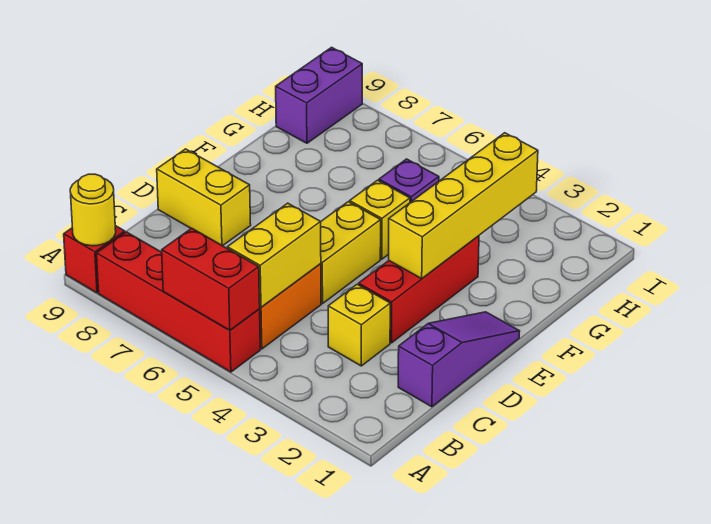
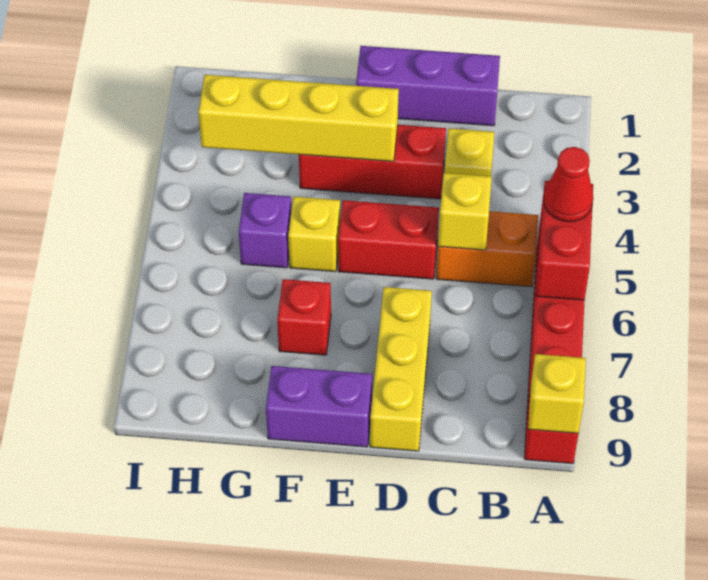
none -> red cone A5 level 3
yellow round brick A9 level 2 -> yellow brick A9 level 2
yellow brick B5:C5 level 2 -> yellow brick C5 level 2
purple slope C1:E1 level 1 top C -> purple brick C1:E1 level 1
yellow brick D5:E5 level 1 -> red brick D5:E5 level 1
yellow brick D8:D9 level 1 -> yellow brick D7:D9 level 1
none -> red brick F7 level 1
purple brick H9:I9 level 1 -> purple brick E9:F9 level 1

